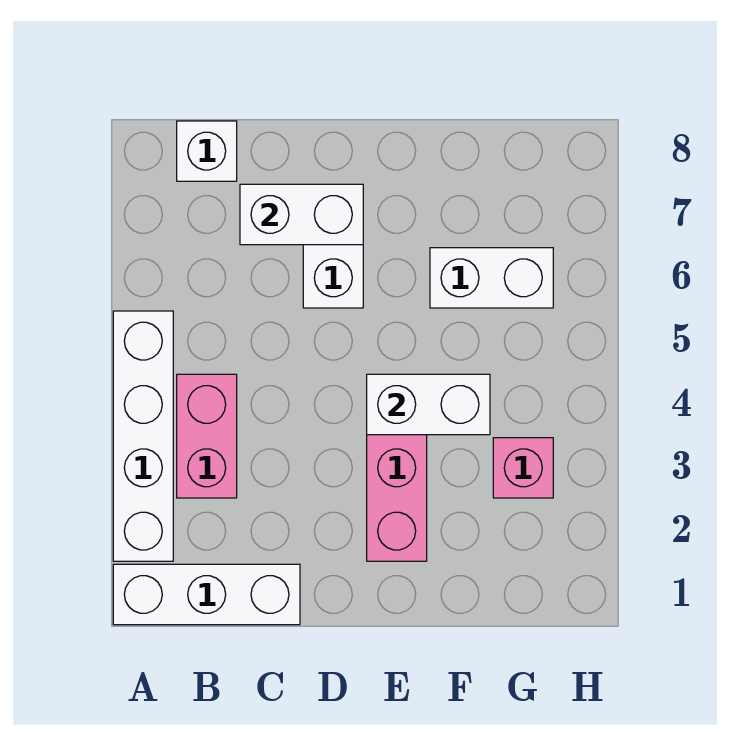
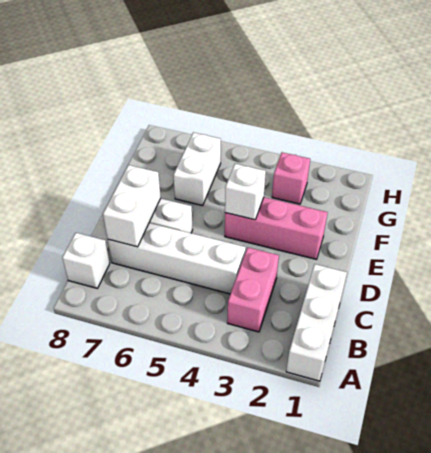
white brick A2:A5 level 1 -> white brick C4:C7 level 1
pink brick B3:B4 level 1 -> pink brick B3:C3 level 1
white brick E4:F4 level 2 -> white brick E4 level 2

